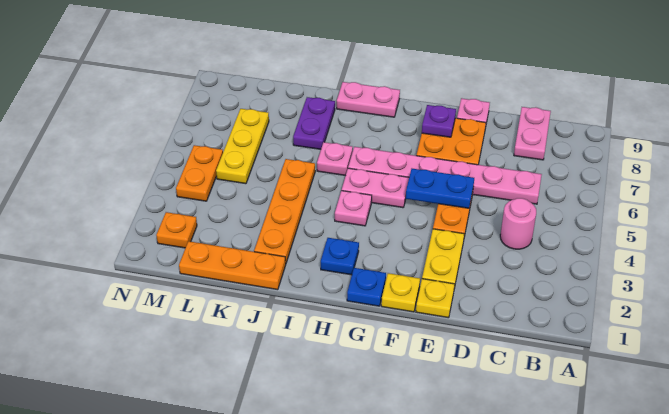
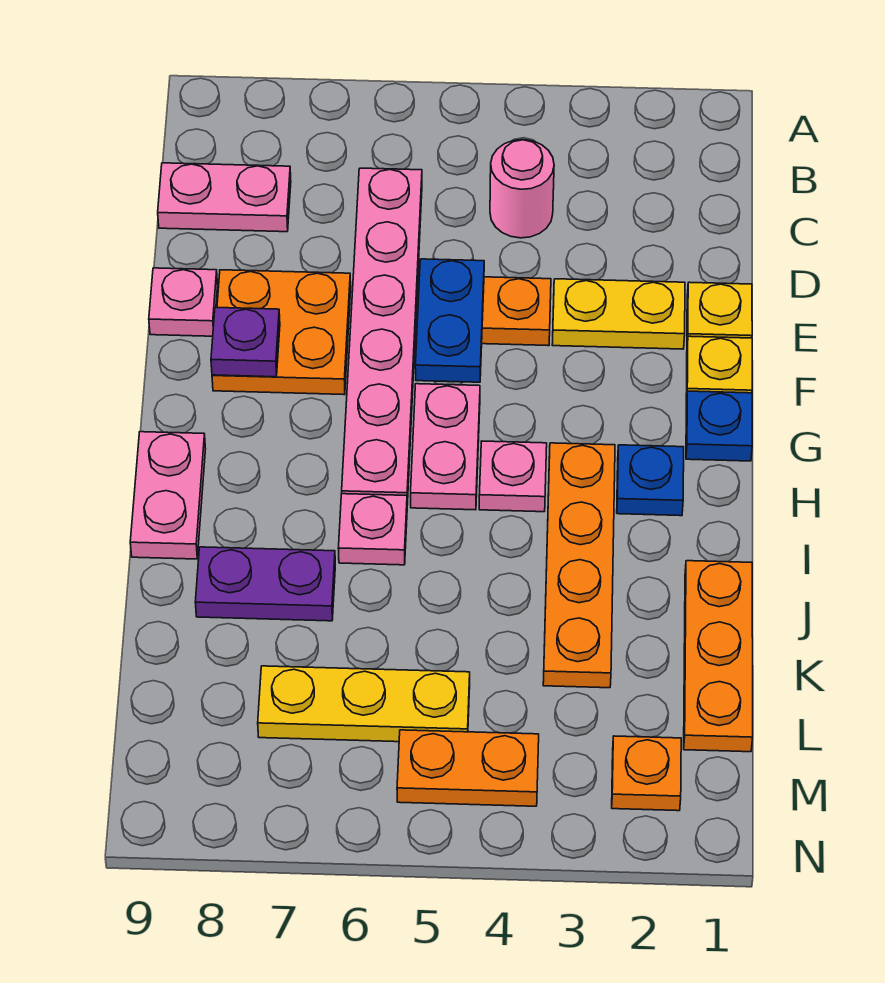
orange plate J2:J5 level 1 -> orange plate H3:K3 level 1

